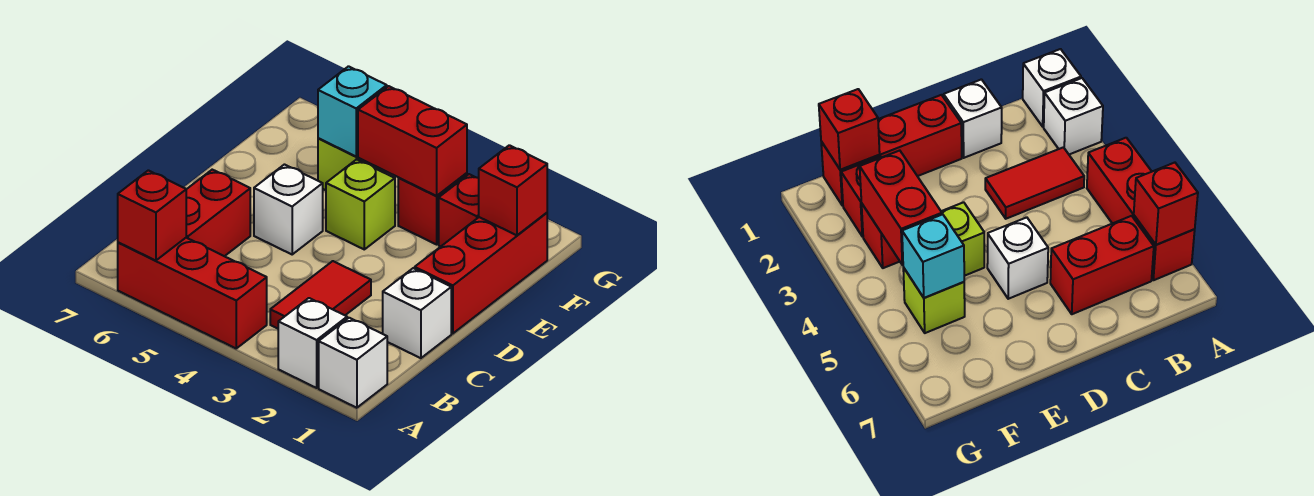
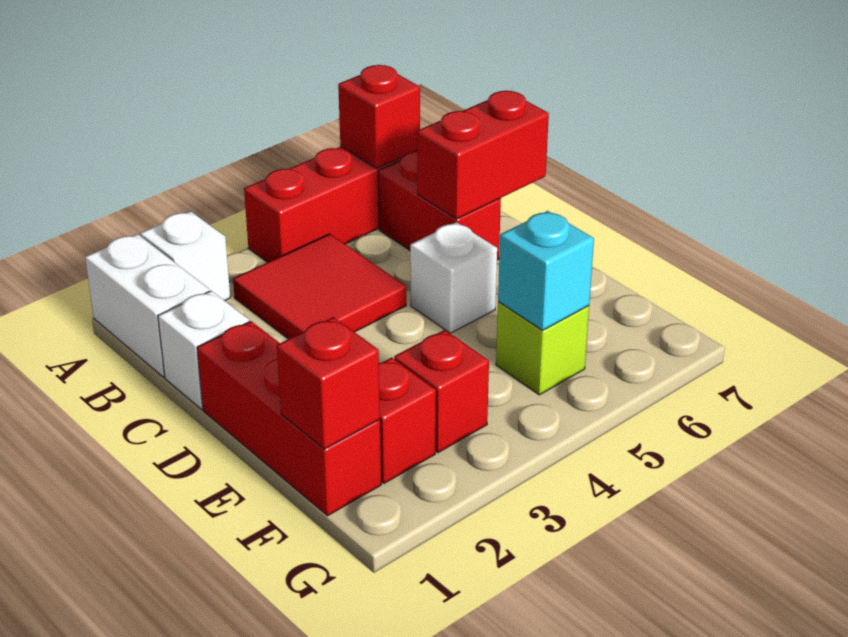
white brick A1 level 1 -> white brick A1:B1 level 1
red tile B3:C3 level 1 -> red tile B3:C4 level 1
lime brick E4 level 1 -> none
red brick F3:F4 level 2 -> red brick C6:C7 level 2

